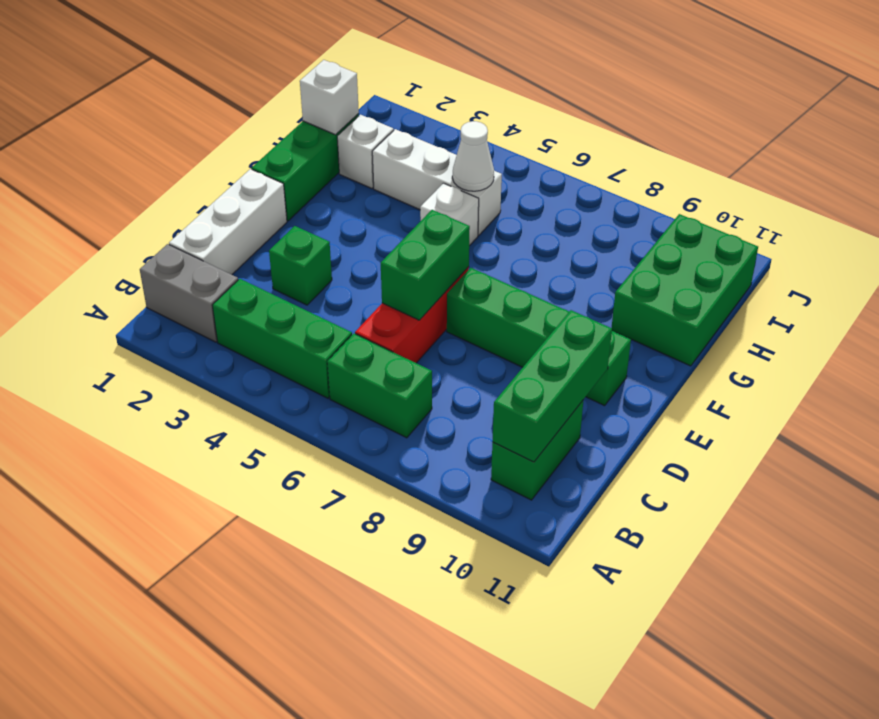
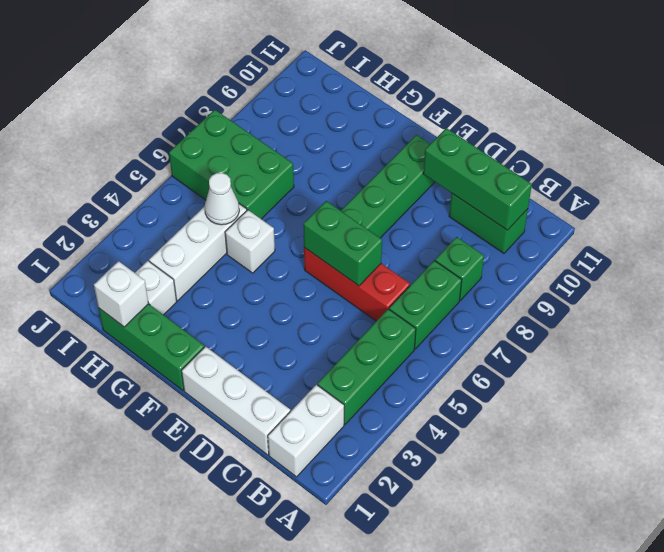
grey brick B1:B2 level 1 -> white brick B1:B2 level 1
green brick D3 level 1 -> green brick B8 level 1
green brick G10:I11 level 1 -> green brick H6:J7 level 1

